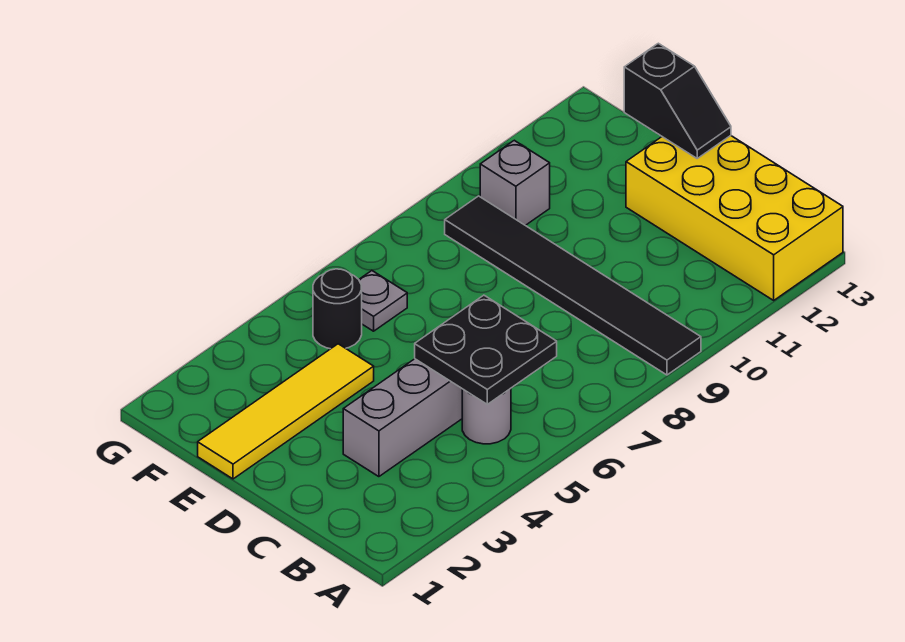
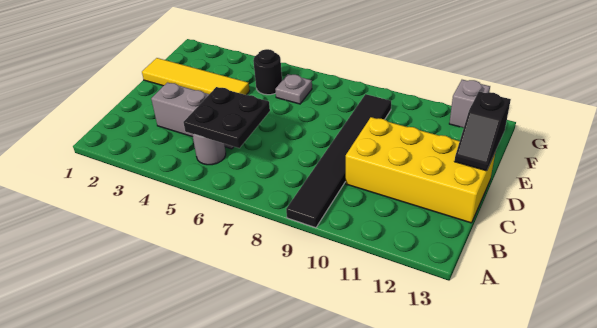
yellow brick A12:D13 level 1 -> yellow brick C10:D13 level 1
grey brick F10 level 1 -> grey brick G12 level 1

